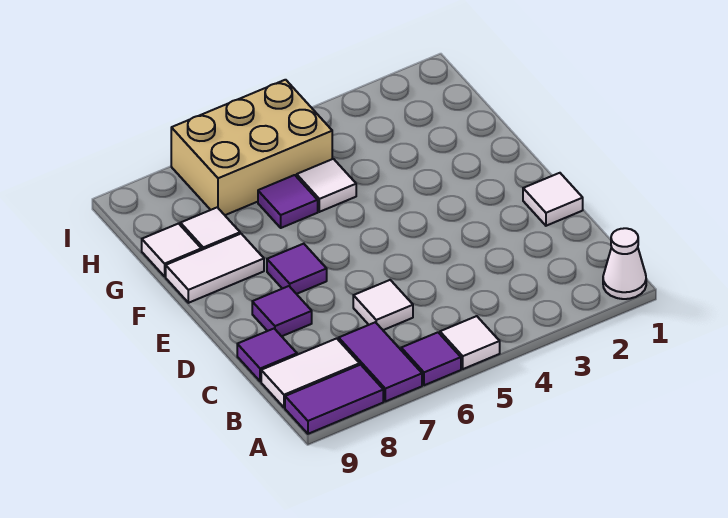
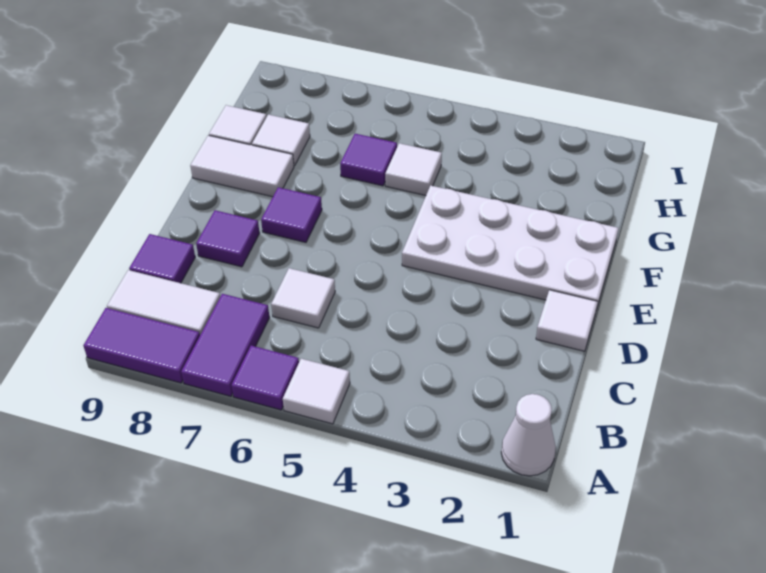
none -> white plate E1:F4 level 1
tan brick H5:I7 level 1 -> none

